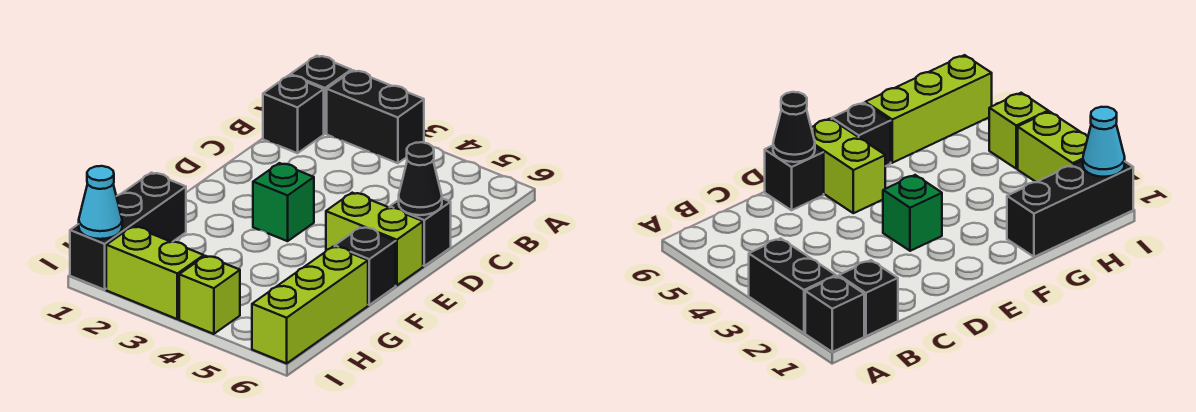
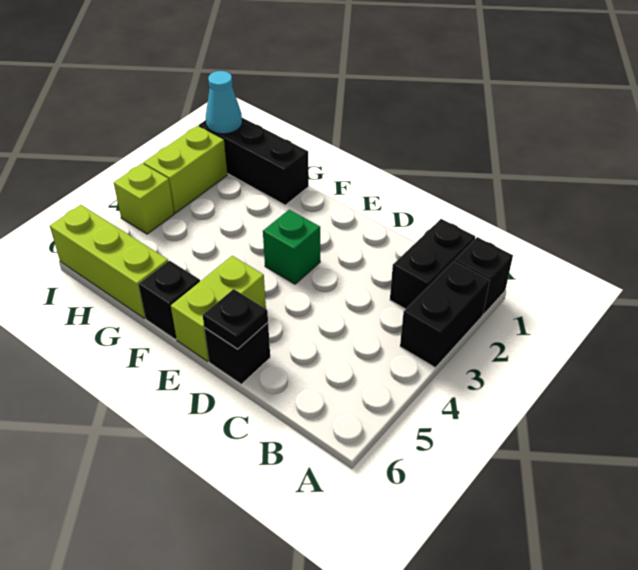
black brick B1 level 1 -> black brick B1:B2 level 1
black cone D6 level 2 -> black plate D6 level 2

